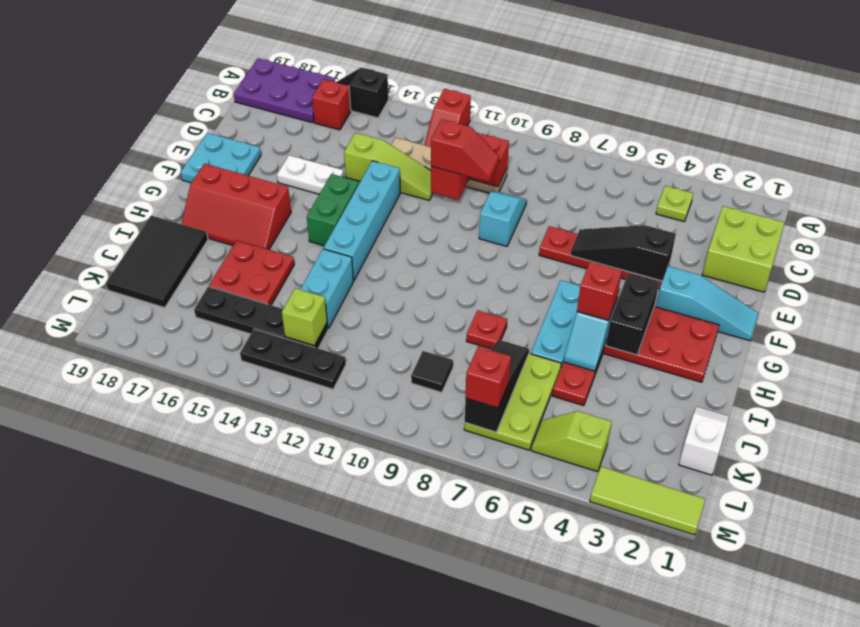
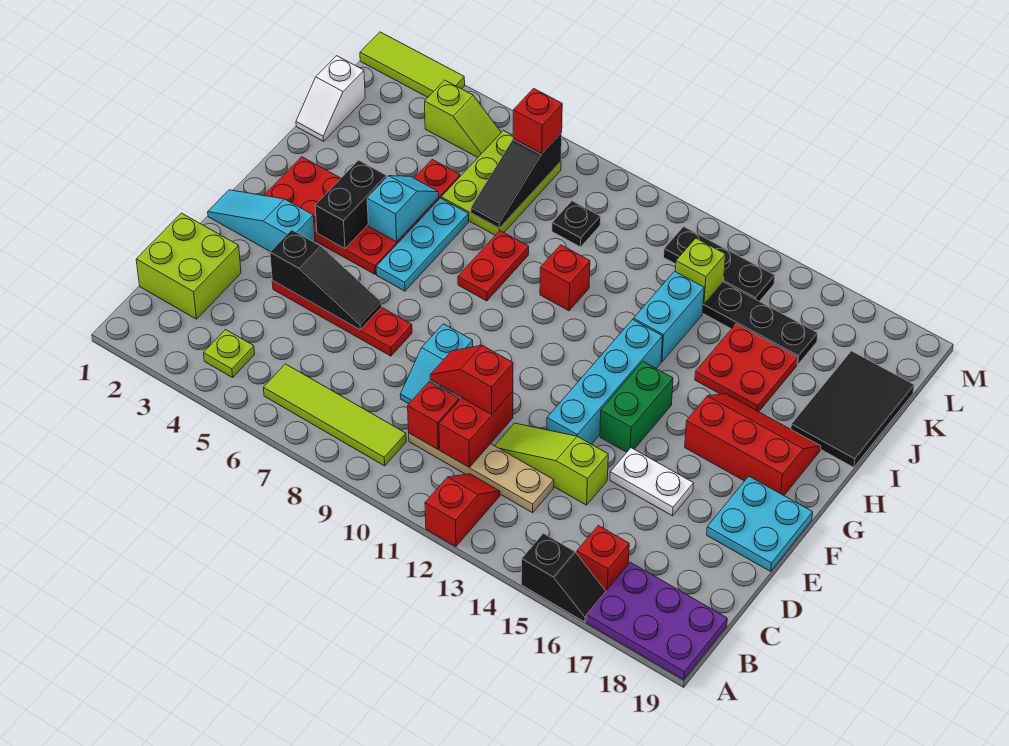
none -> lime tile B6:B9 level 1
red brick H5 level 3 -> red brick I10 level 1
red plate I8 level 1 -> red plate H8:I8 level 1
black tile K9 level 1 -> black plate K9 level 1

